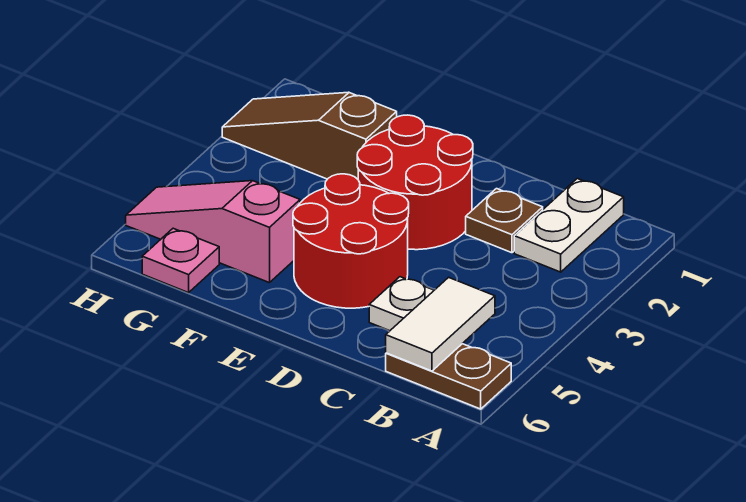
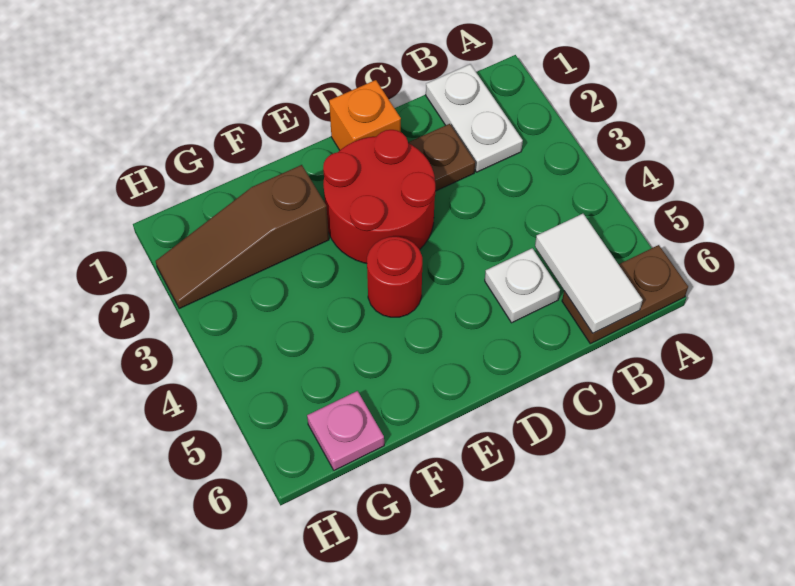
none -> orange brick D1 level 1
red round brick D4:E5 level 1 -> red round brick E4 level 1
pink slope F5:H5 level 1 top F -> none

